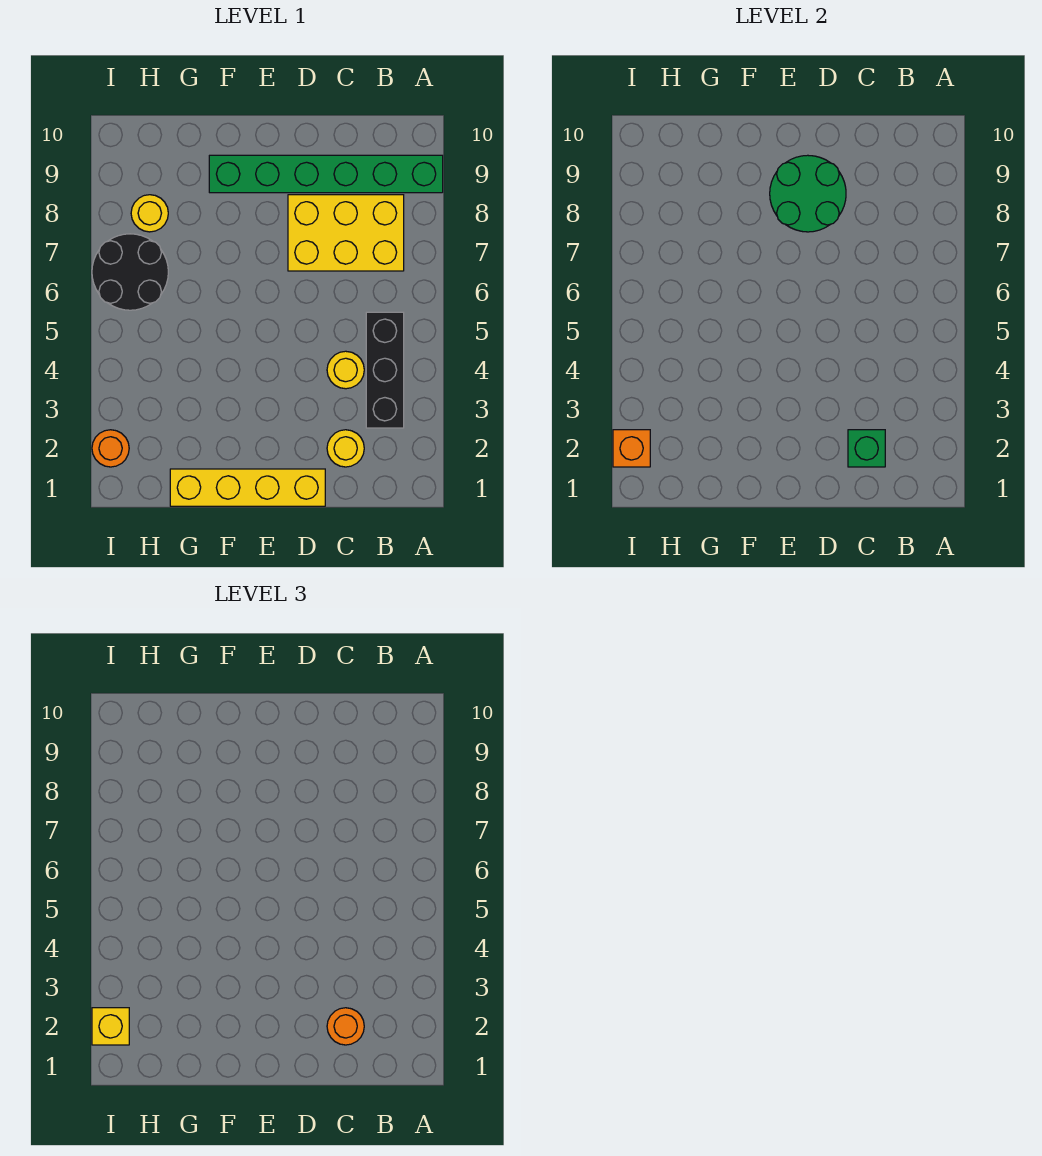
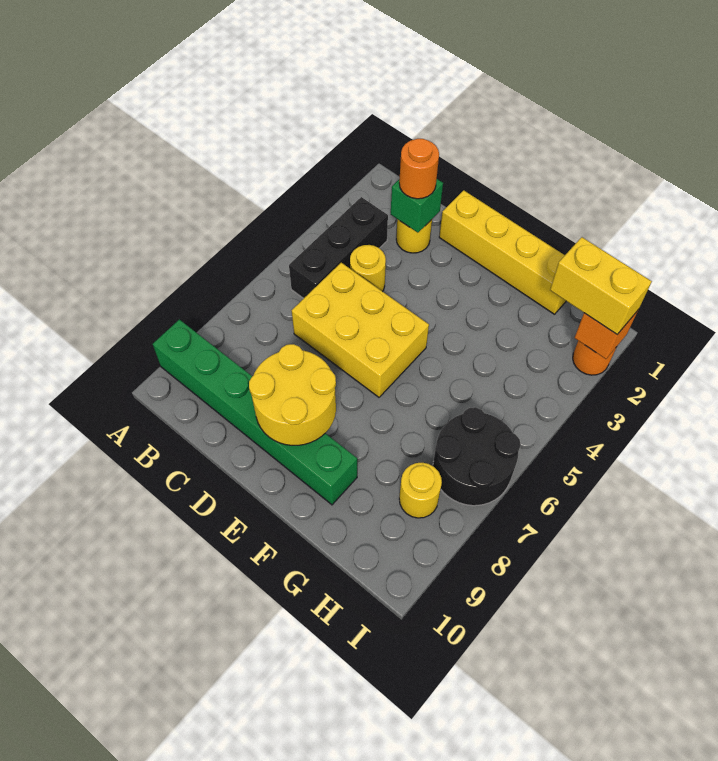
yellow brick B7:D8 level 1 -> yellow brick C5:E6 level 1
green round brick D8:E9 level 2 -> yellow round brick D8:E9 level 2
yellow brick I2 level 3 -> yellow brick H2:I2 level 3

